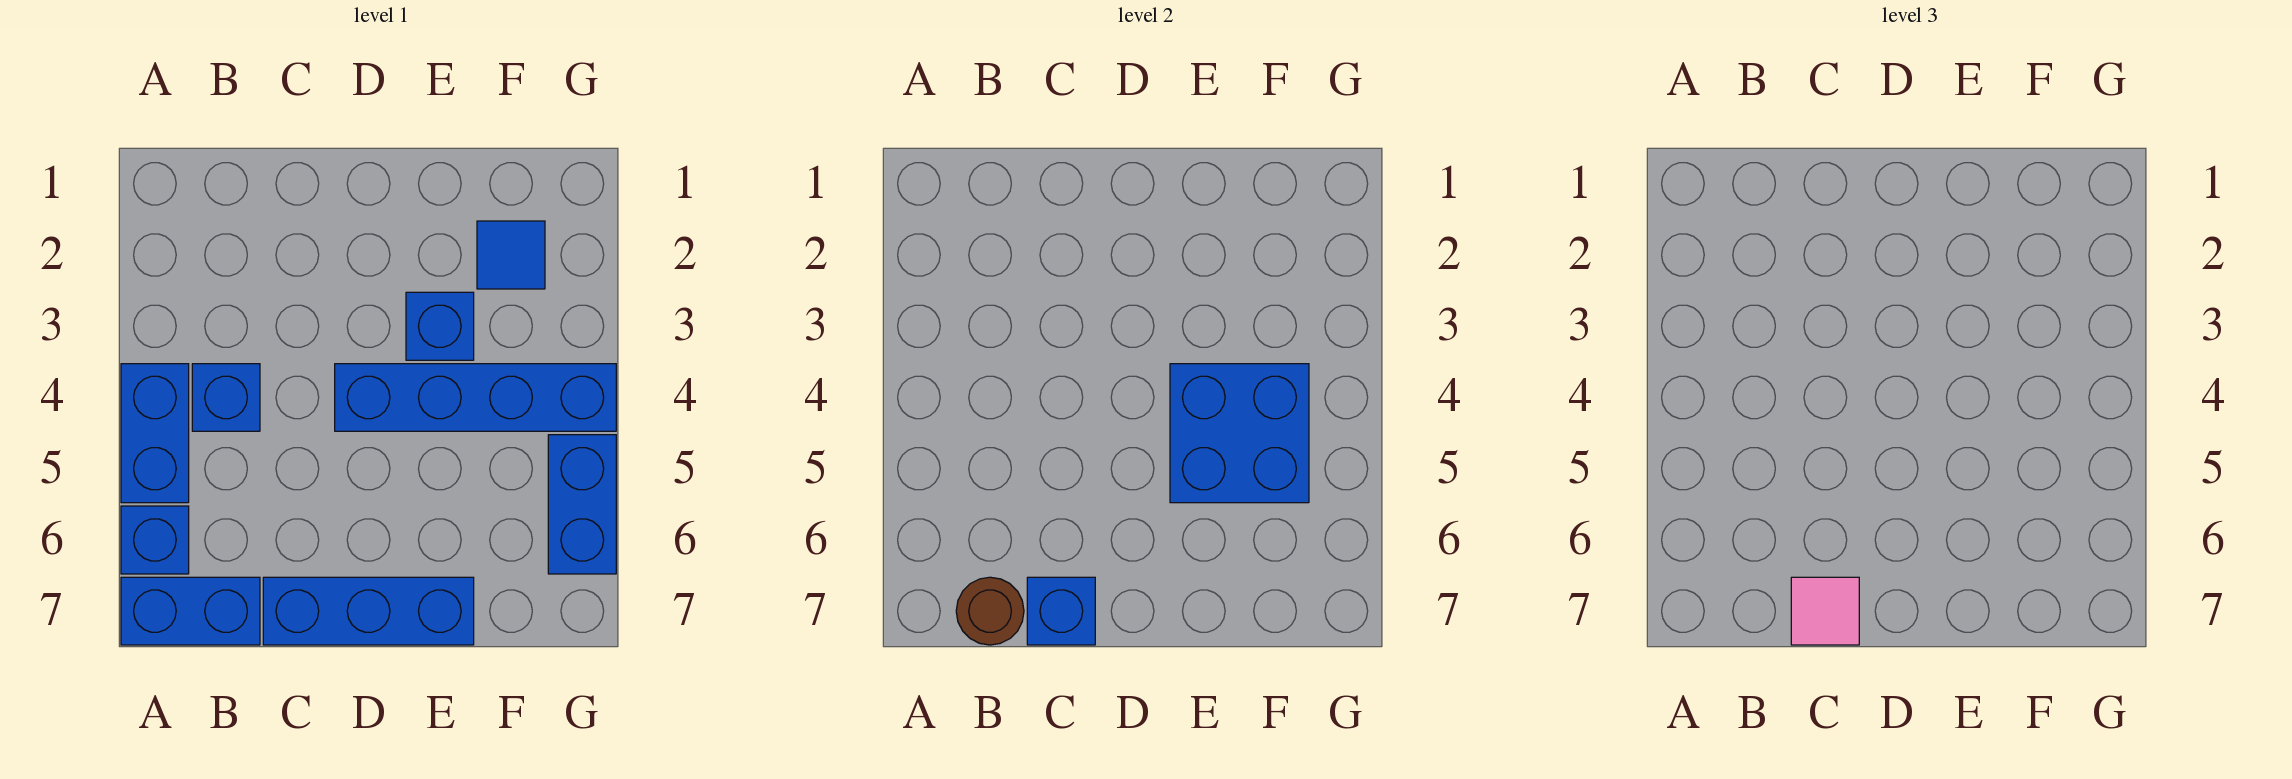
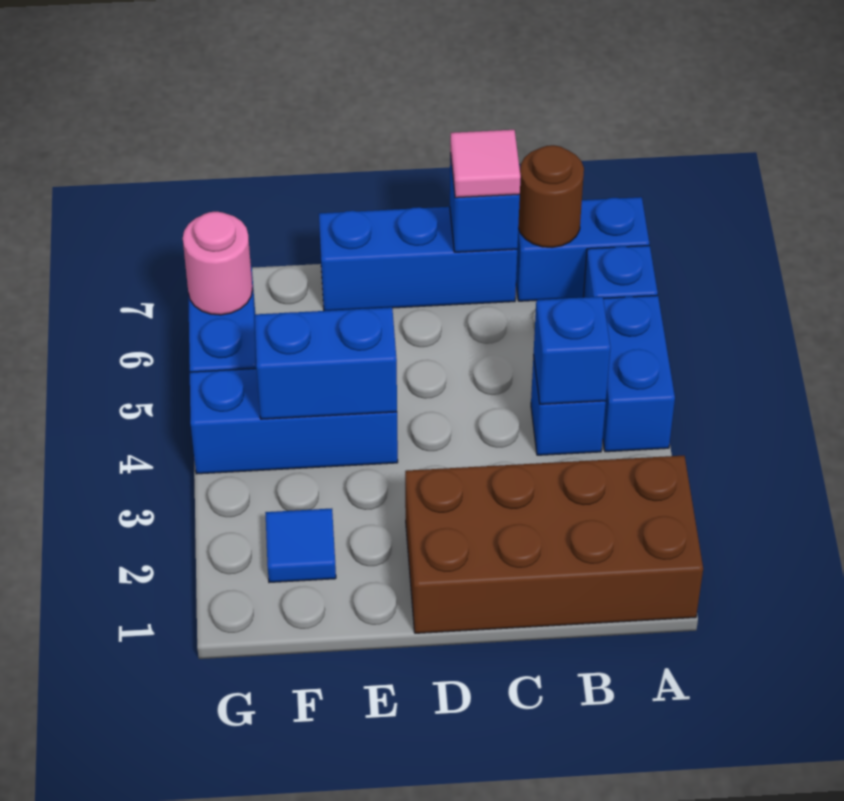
none -> brown brick A1:D2 level 1
blue brick D4:G4 level 1 -> blue brick E4:G4 level 1
blue brick E3 level 1 -> blue brick B4 level 2
blue brick E4:F5 level 2 -> blue brick E4:F4 level 2
none -> pink round brick G6 level 2

